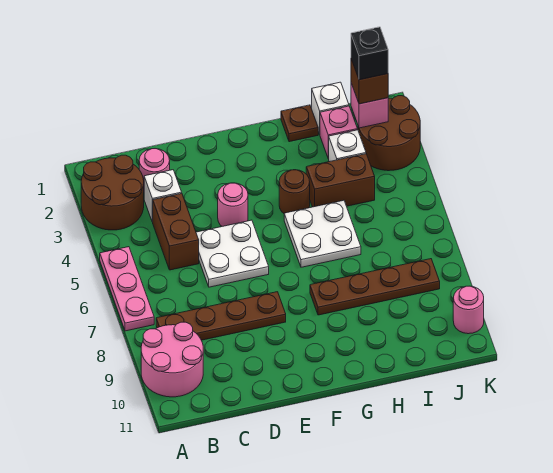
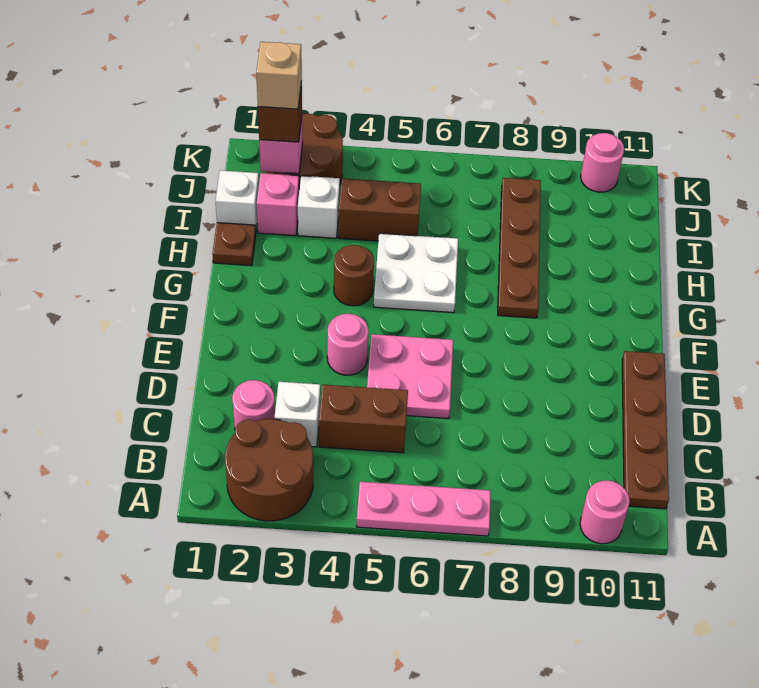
pink round brick A9:B10 level 1 -> pink round brick A10 level 1
brown plate B8:E8 level 1 -> brown plate B11:E11 level 1
white plate D5:E6 level 1 -> pink plate D5:E6 level 1
brown brick H4:I4 level 1 -> brown brick I4:I5 level 1
black brick J2 level 4 -> tan brick J2 level 4

